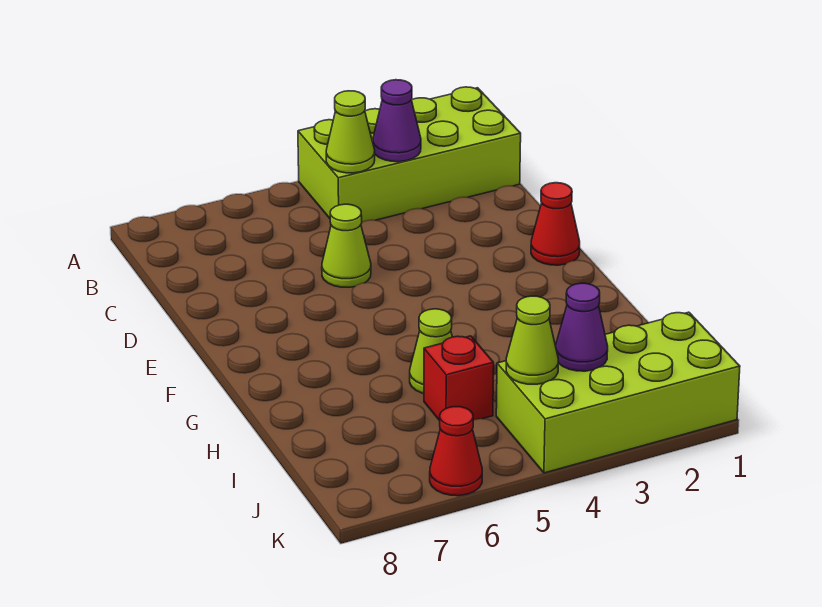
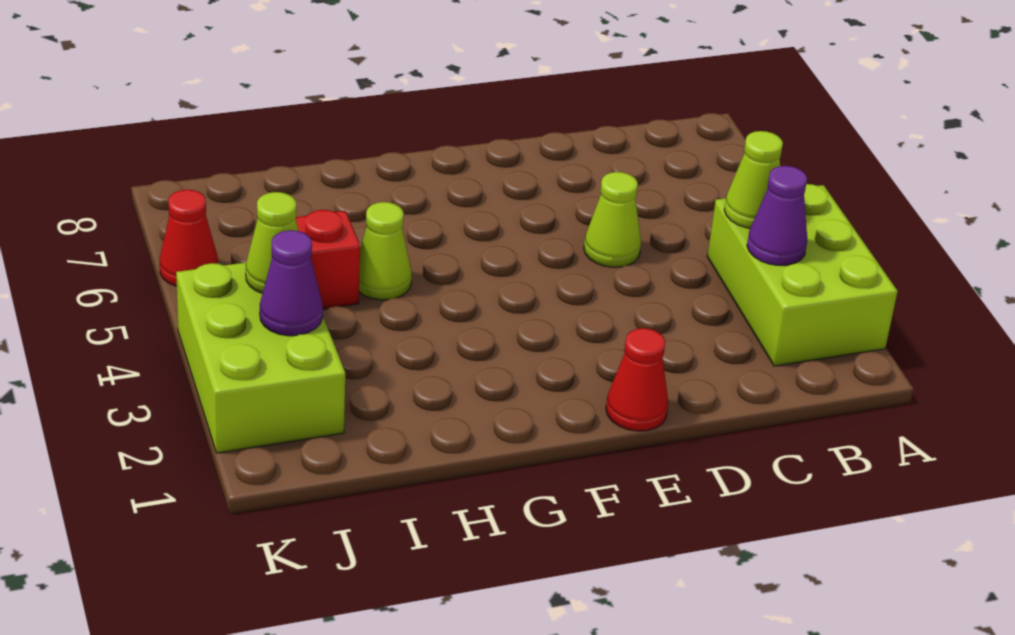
lime brick A1:B4 level 1 -> lime brick A2:B4 level 1
lime brick J1:K4 level 1 -> lime brick J2:K4 level 1

